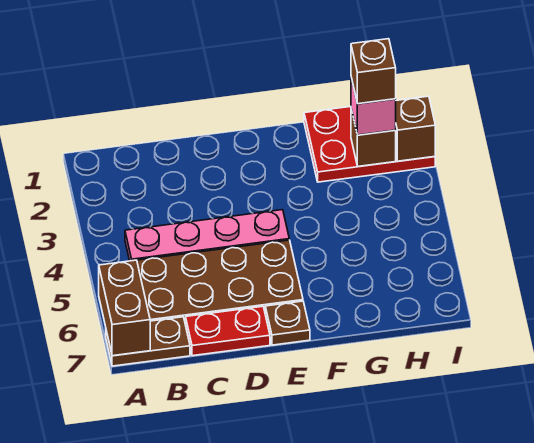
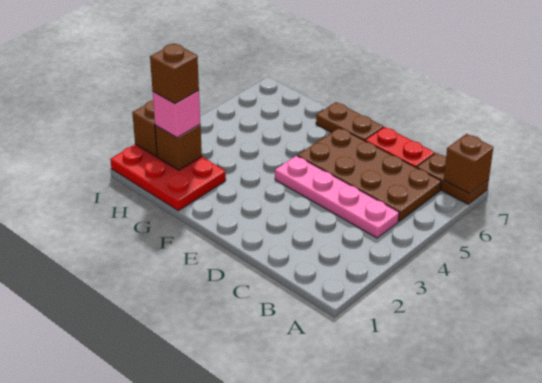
brown brick A6:A7 level 2 -> brown brick A7 level 2
brown plate E7 level 1 -> brown plate E7:F7 level 1

